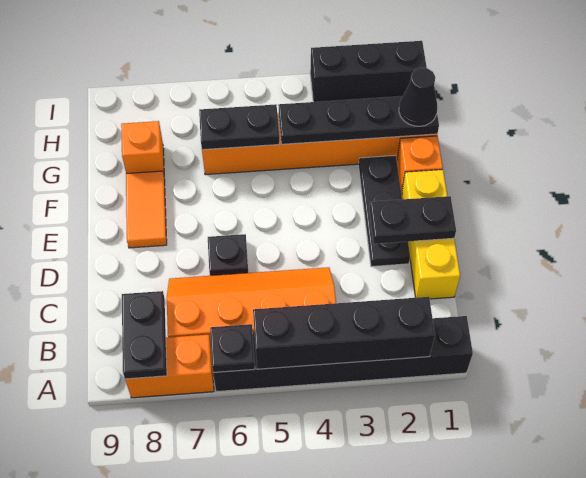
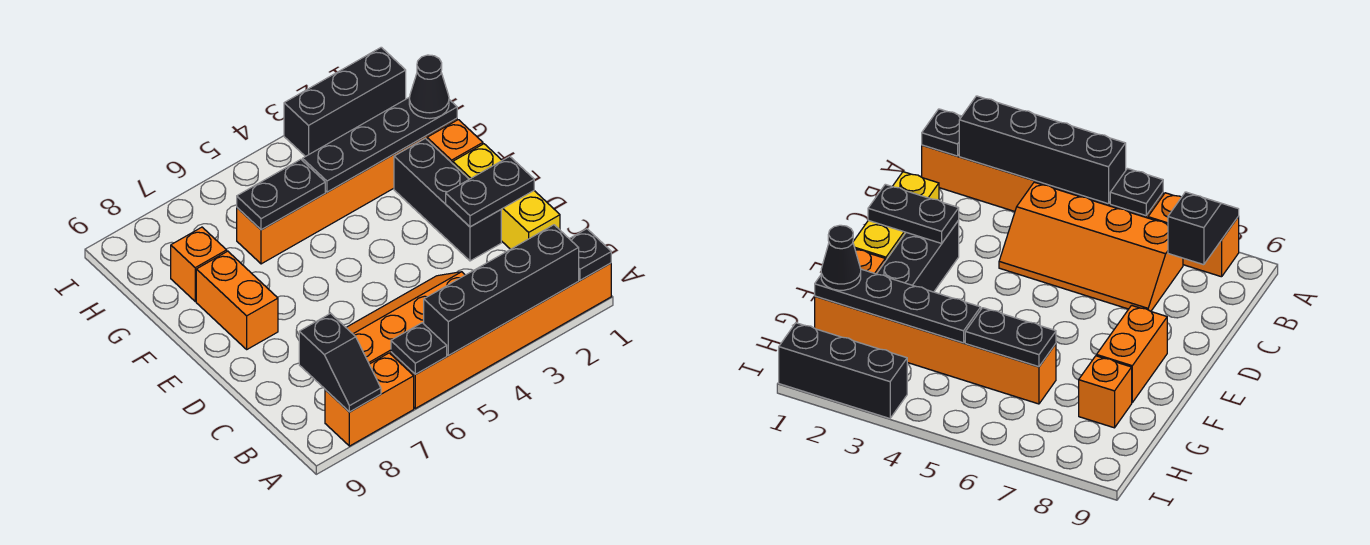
black brick A1:A6 level 1 -> orange brick A1:A6 level 1
black plate A8:B8 level 2 -> black slope A8:B8 level 2 top B
black plate D2:F2 level 1 -> black brick D2:F2 level 1
black plate D6 level 1 -> black plate A1 level 2
orange tile E8:F8 level 1 -> orange brick E8:F8 level 1

